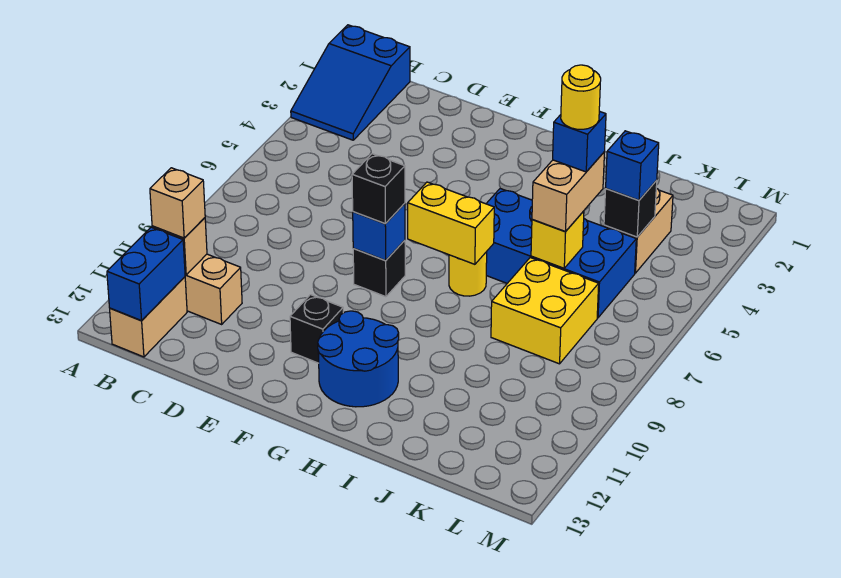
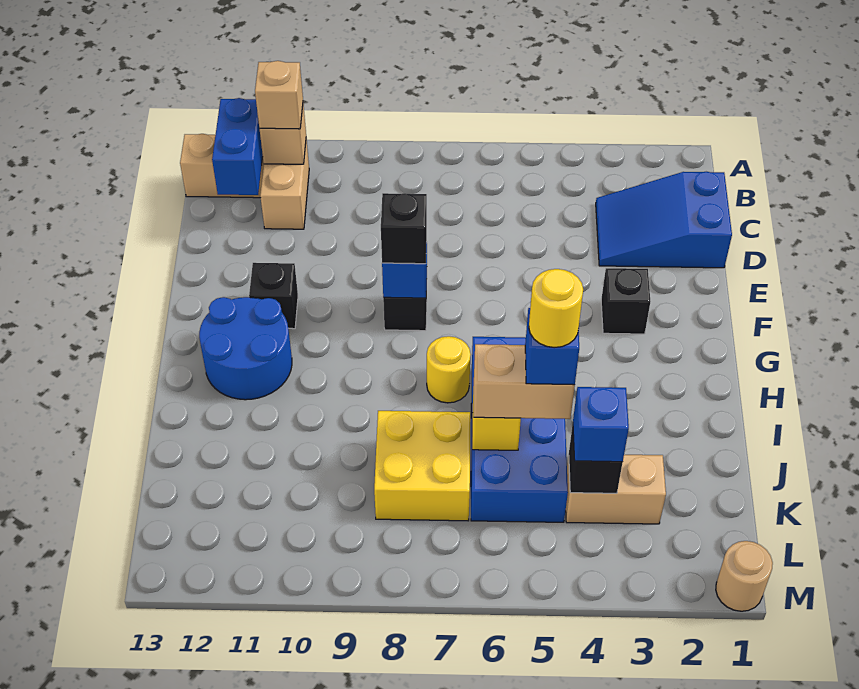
blue slope A1:B3 level 1 top 1 -> blue slope C1:D3 level 1 top 1
blue brick B12:B13 level 2 -> blue brick B12:C12 level 2
none -> black brick F3 level 1
yellow brick G7:H7 level 2 -> none
none -> tan round brick M1 level 1

